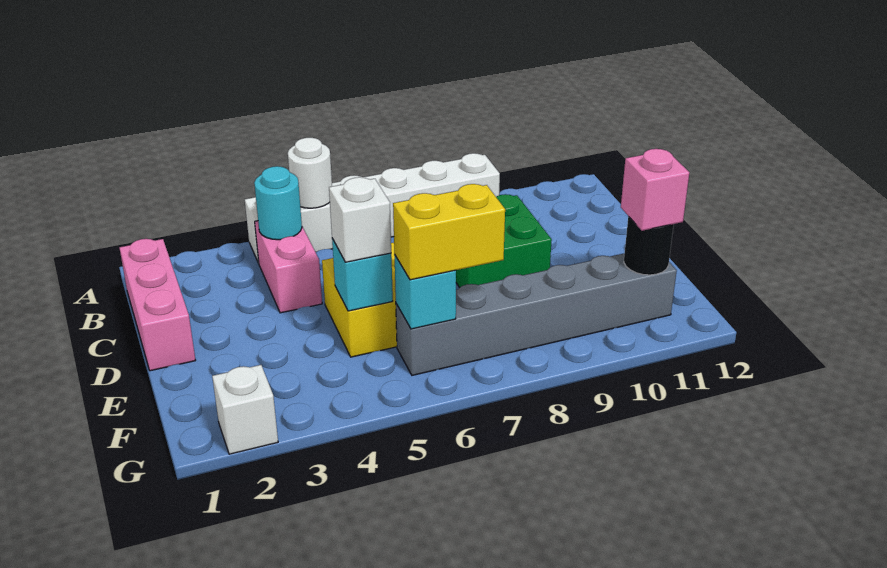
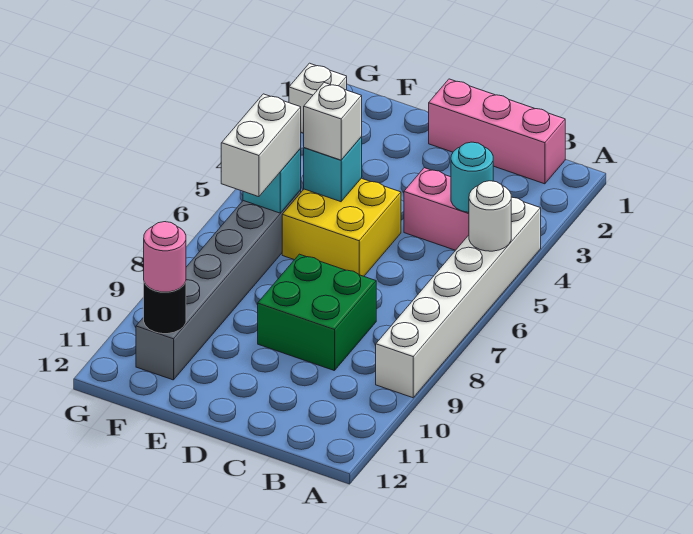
yellow brick F6:F7 level 3 -> white brick F6:F7 level 3
pink brick F11 level 3 -> pink round brick F11 level 3

